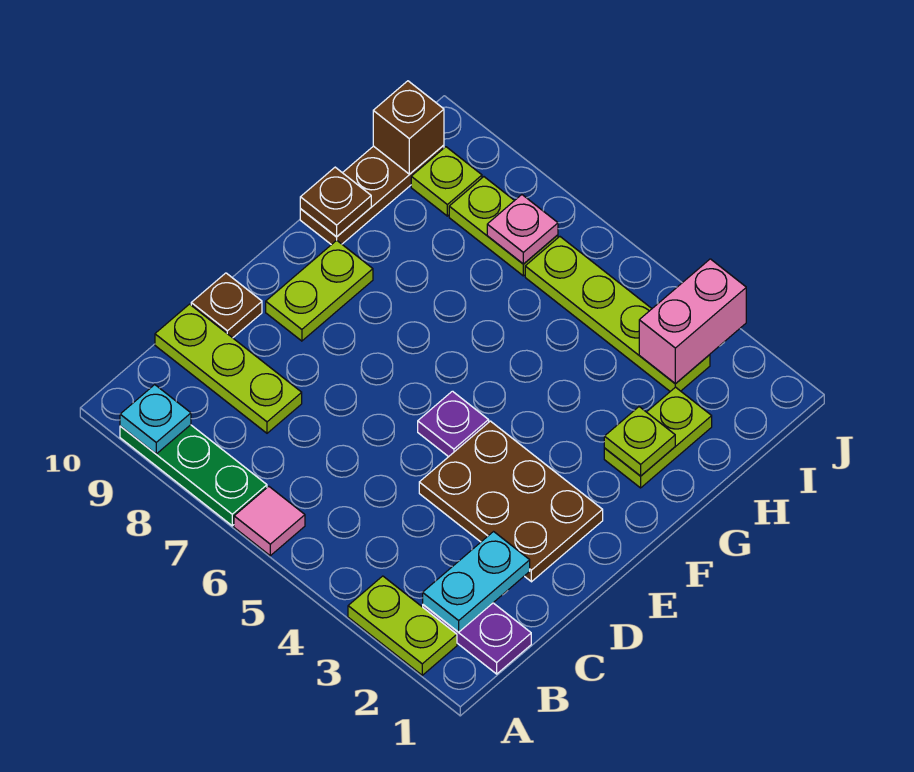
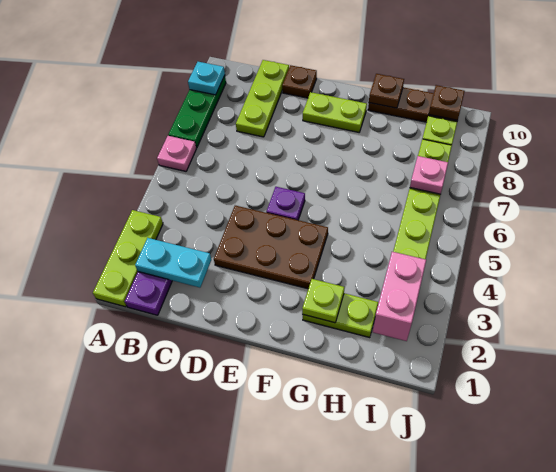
lime plate A2:A3 level 1 -> lime plate A1:A3 level 1
pink tile A6 level 1 -> pink plate A6 level 1
brown plate D2:E4 level 1 -> brown plate D3:F4 level 1
pink brick I3:J3 level 2 -> pink brick I2:I3 level 2
brown brick I10 level 2 -> brown plate I10 level 2

